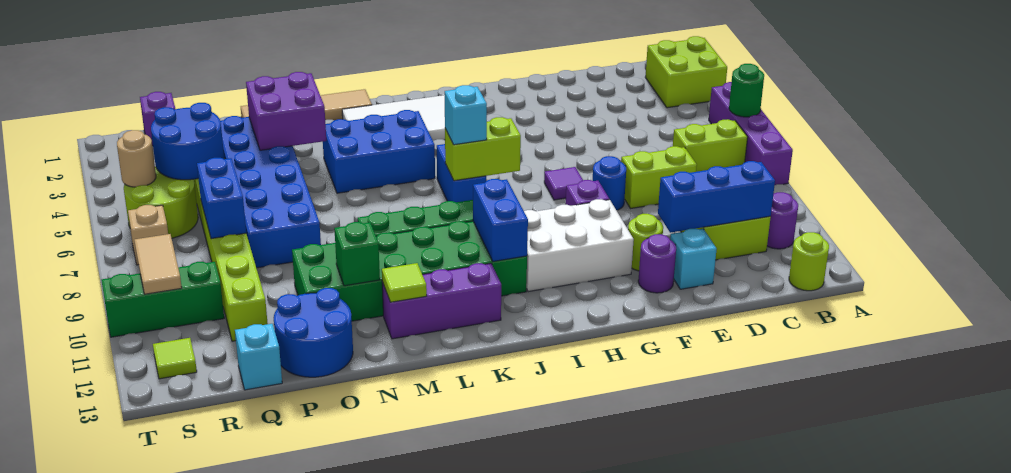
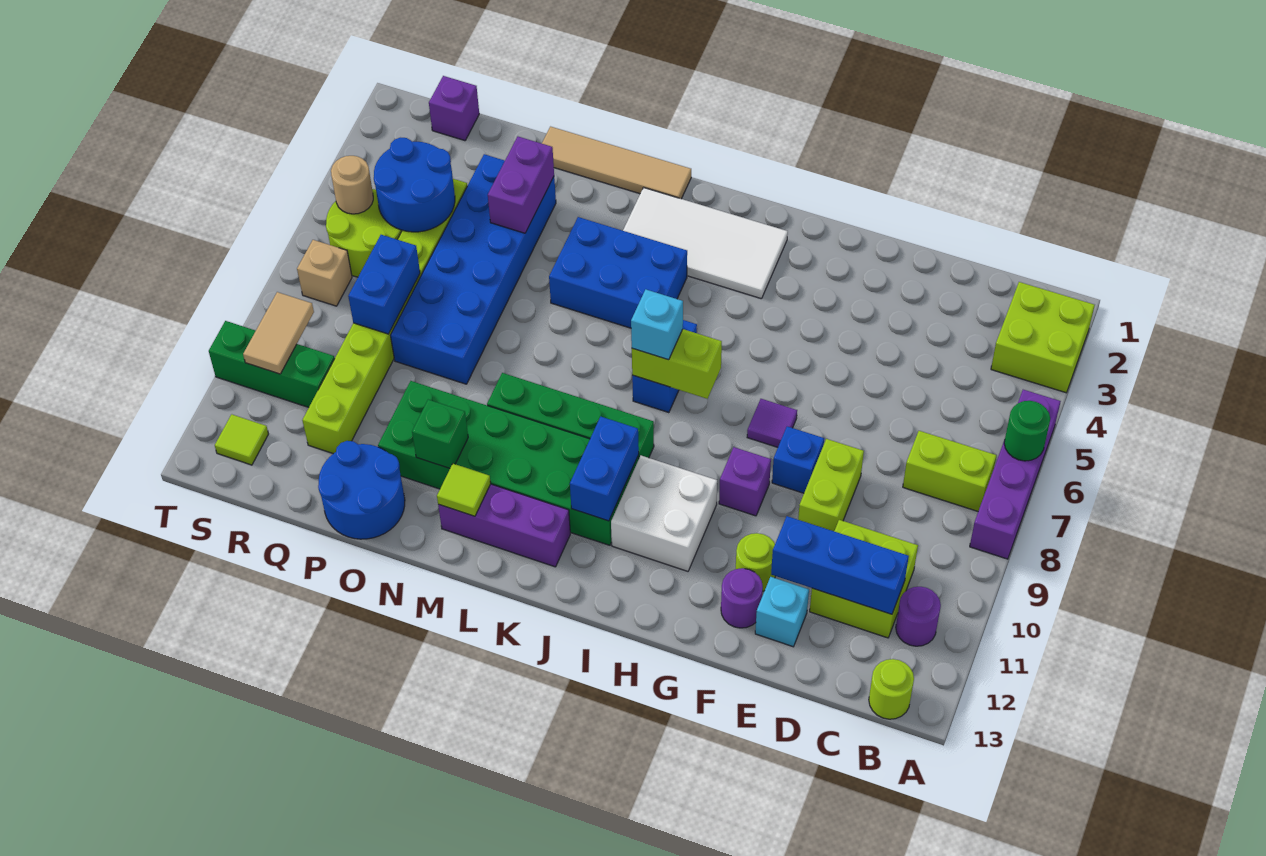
lime brick D8:E8 level 1 -> lime brick E8:E9 level 1
blue round brick F8 level 1 -> blue brick F8 level 1
white brick G10:I11 level 1 -> white brick H10:I11 level 1
purple brick N3:O4 level 2 -> purple brick O3:O4 level 2
cyan brick Q13 level 1 -> none

